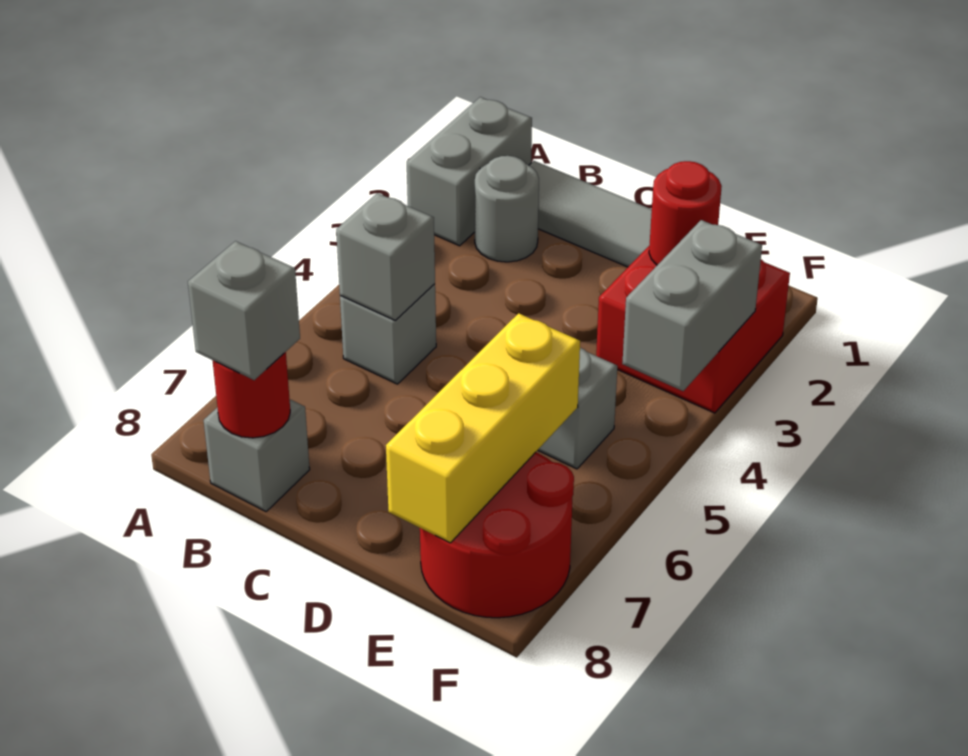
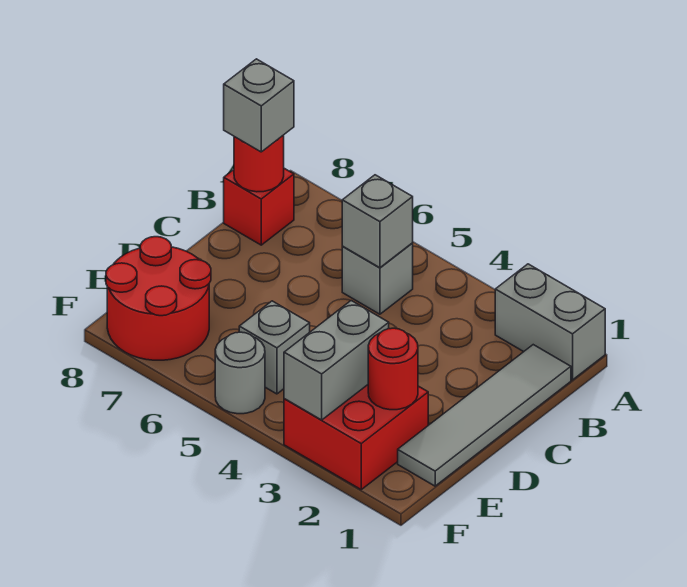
grey round brick B2 level 1 -> grey round brick F5 level 1
grey brick B8 level 1 -> red brick B8 level 1
yellow brick E6:E8 level 2 -> none
grey brick F3:F4 level 2 -> grey brick E3:F3 level 2

